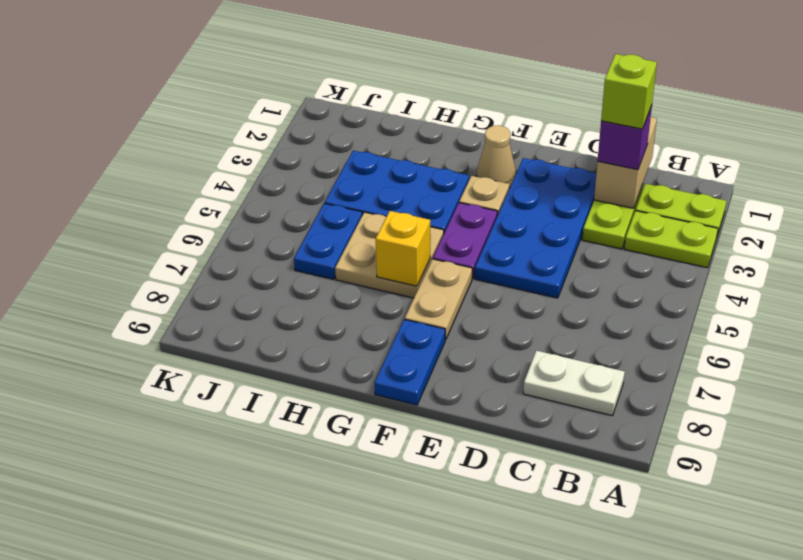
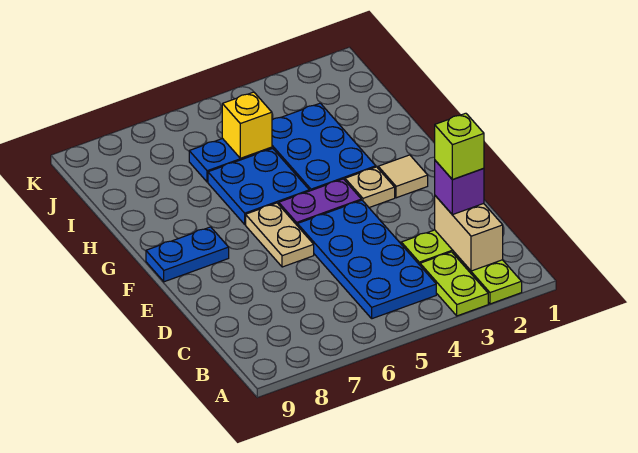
white plate B8:C8 level 1 -> none
tan brick C1:C2 level 2 -> tan brick B2:C2 level 2
blue plate D2:E5 level 1 -> blue plate B4:E5 level 1
tan cone F2 level 1 -> tan tile F2 level 1
tan plate F6:F7 level 1 -> tan plate E6:F6 level 1
tan plate G5:H6 level 1 -> blue plate G5:H6 level 1
yellow brick G6 level 2 -> yellow brick I5 level 2

